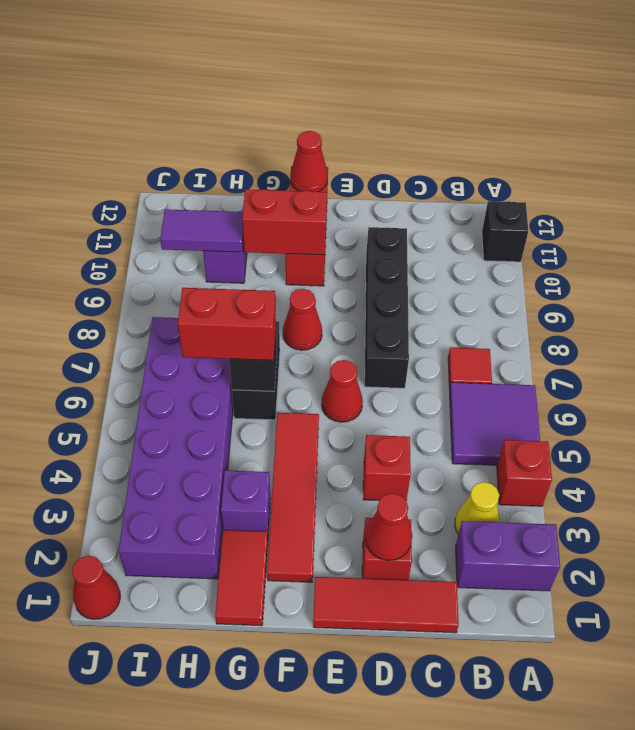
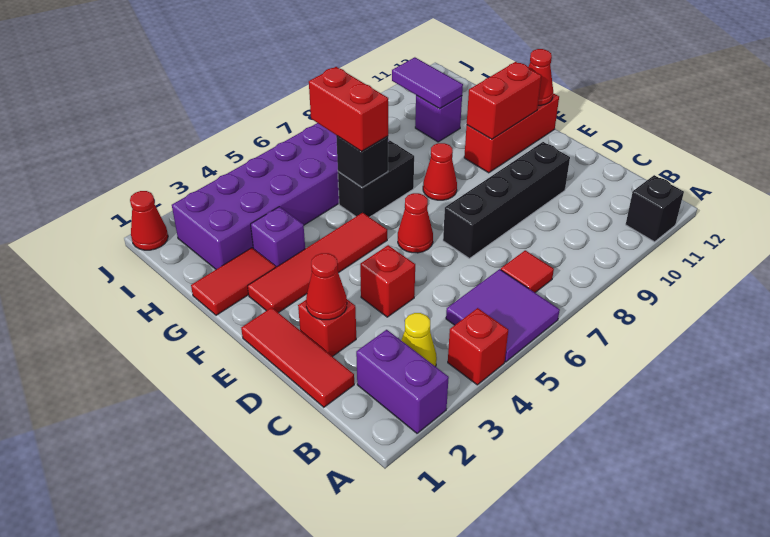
red brick F10:G10 level 2 -> red brick F10:F11 level 2

